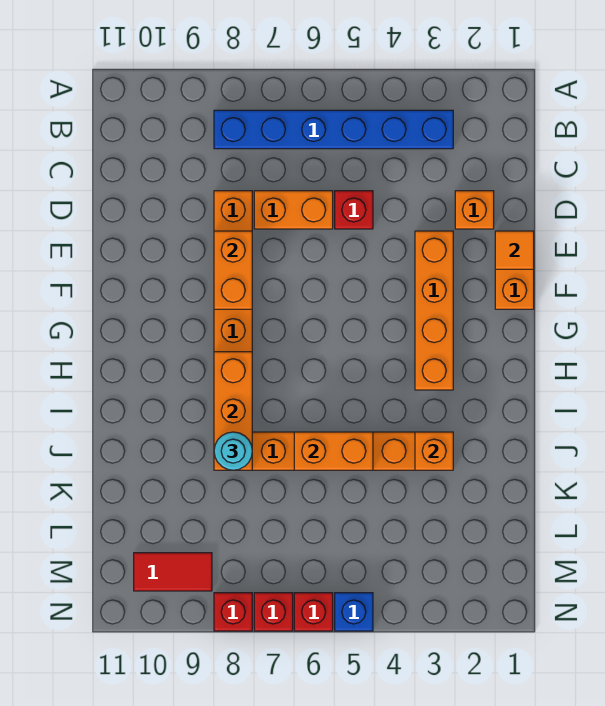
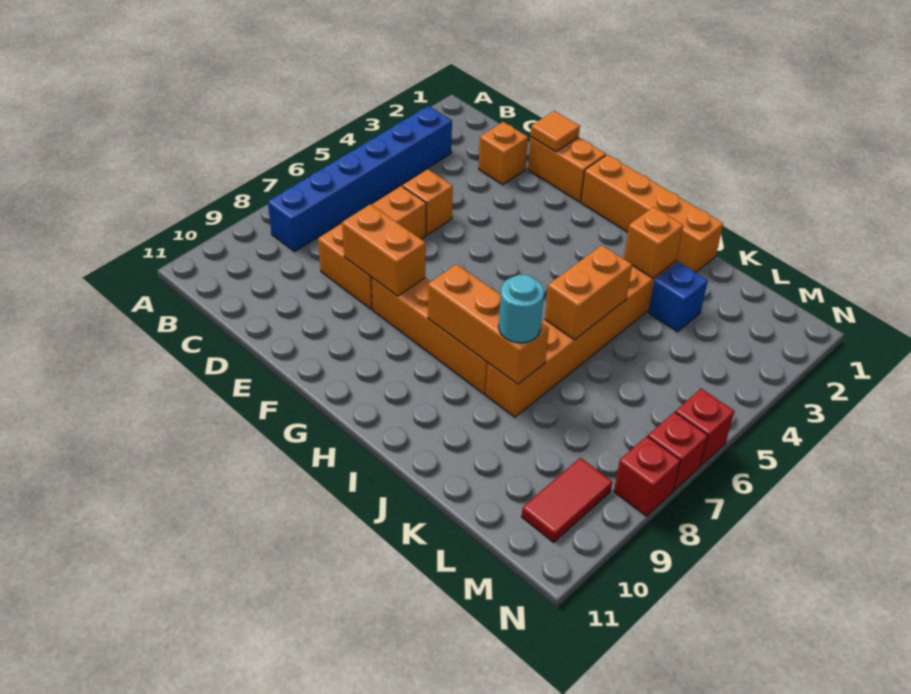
red brick D5 level 1 -> orange brick D5 level 1
orange brick E3:H3 level 1 -> orange brick G1:J1 level 1
blue brick N5 level 1 -> blue brick K3 level 1

